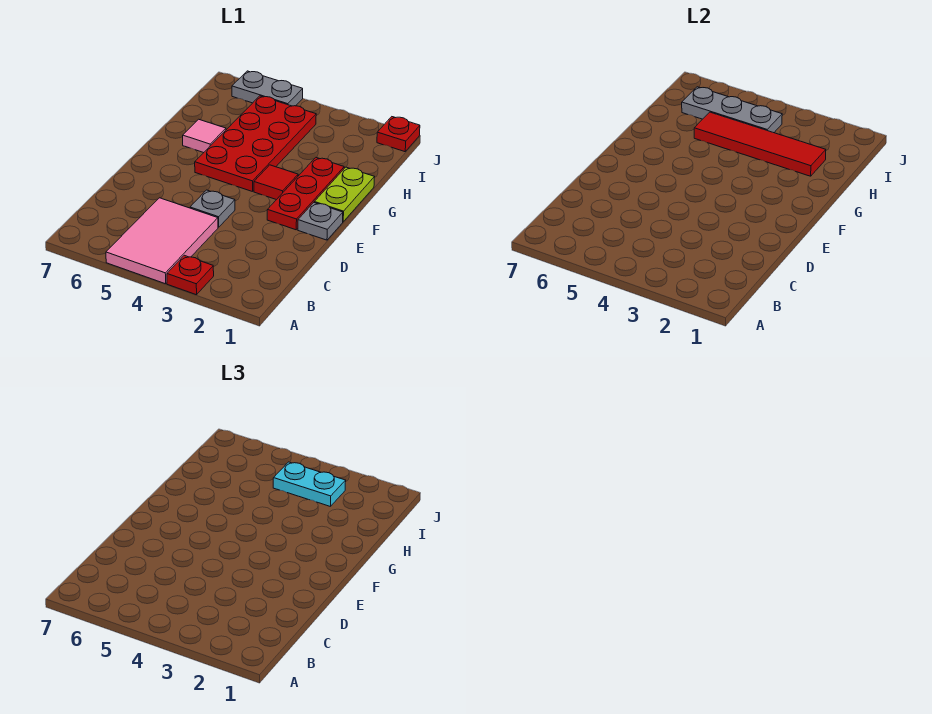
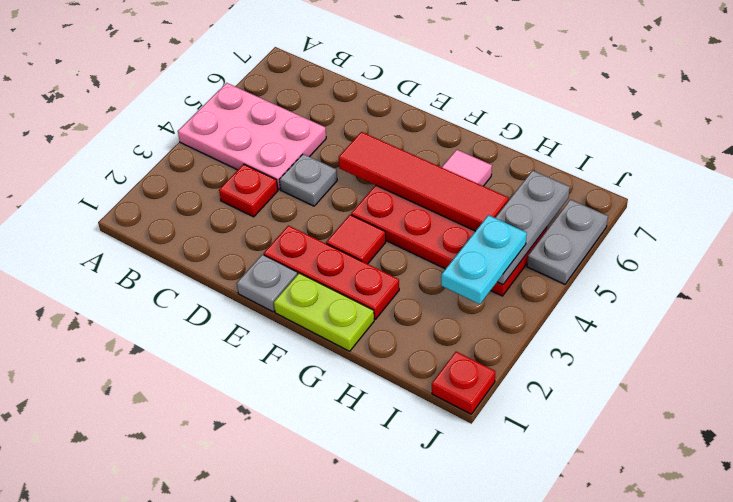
red plate A3 level 1 -> red plate C3 level 1
pink tile A4:C5 level 1 -> pink plate A4:C5 level 1
red tile H2:H5 level 2 -> red tile E5:H5 level 2

